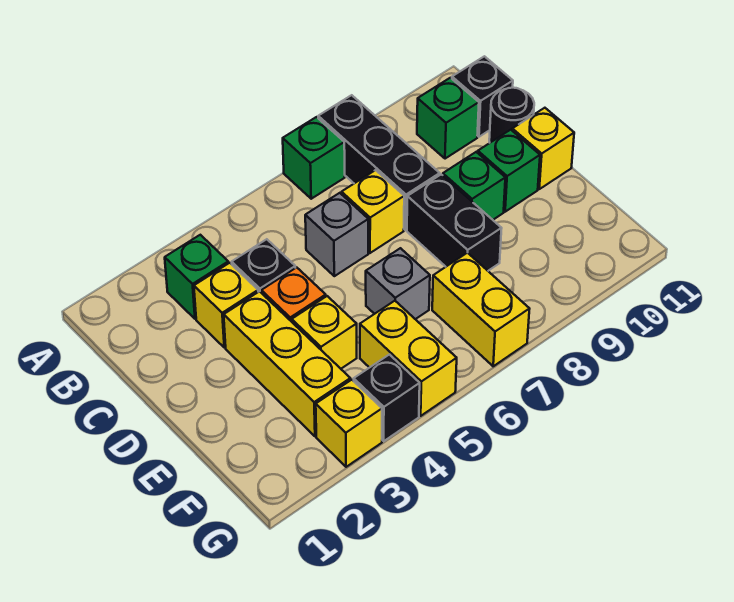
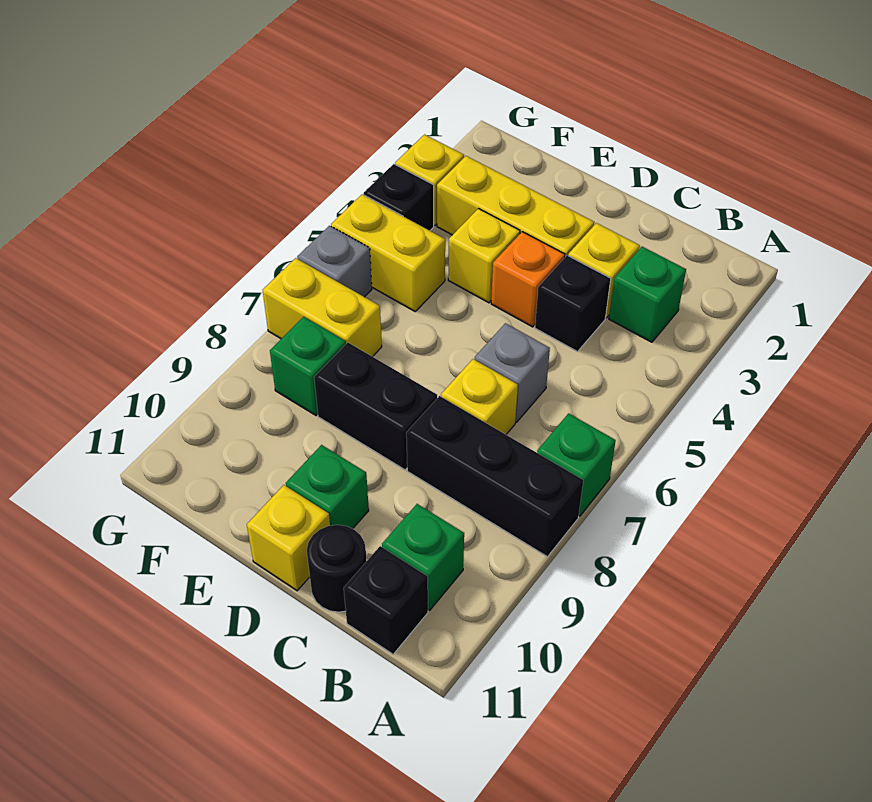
green brick D9 level 1 -> green brick F8 level 1
grey brick E6 level 1 -> grey brick G6 level 1

